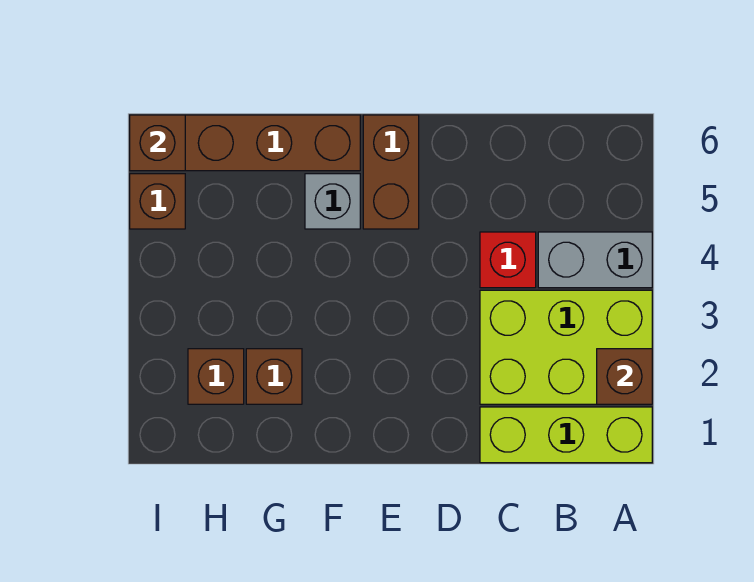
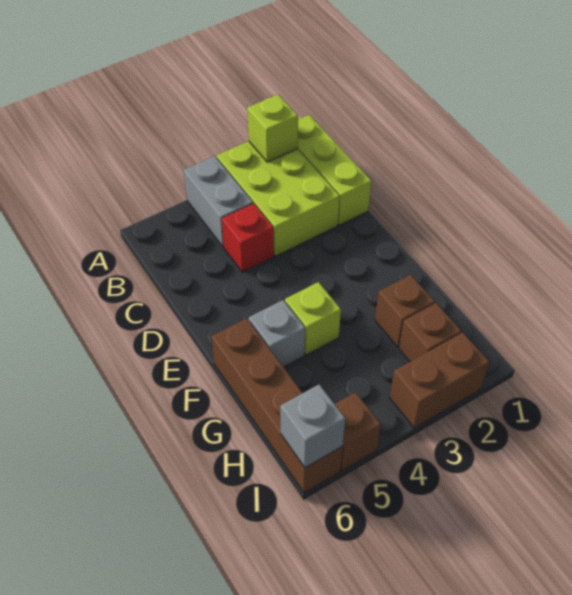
brown brick A2 level 2 -> lime brick A2 level 2
brown brick E5:E6 level 1 -> brown brick I2:I3 level 1
none -> lime brick F4 level 1
brown brick I6 level 2 -> grey brick I6 level 2

